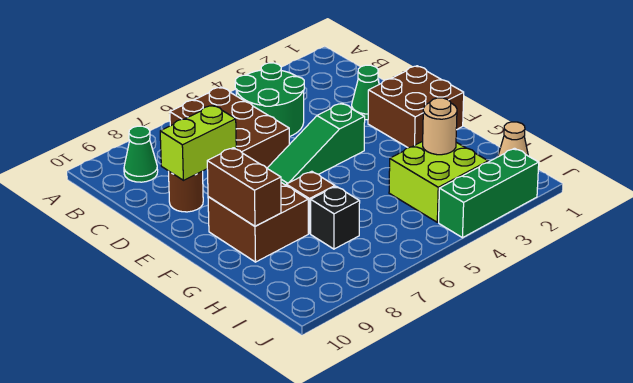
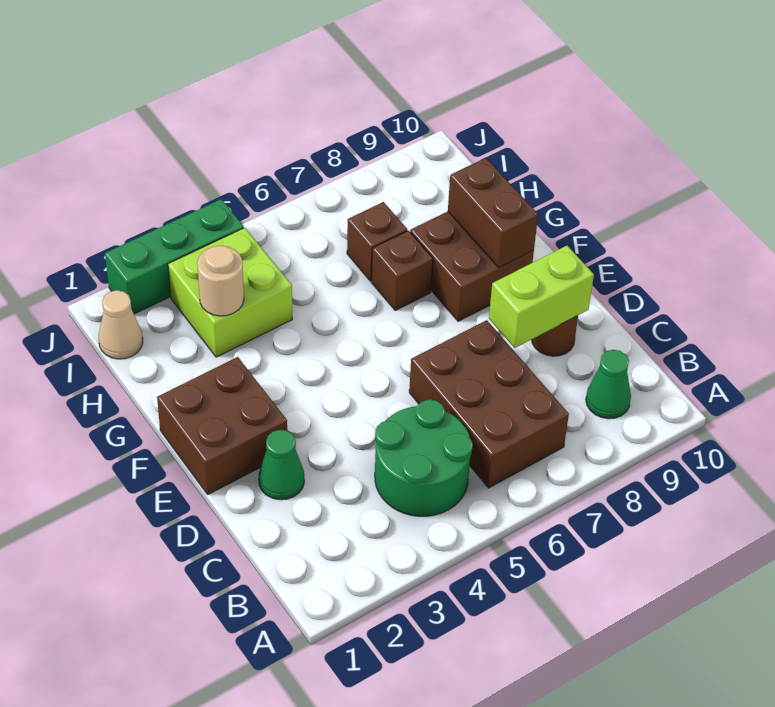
green slope E4:E6 level 1 top 4 -> none
black brick H7 level 1 -> brown brick H7 level 1

